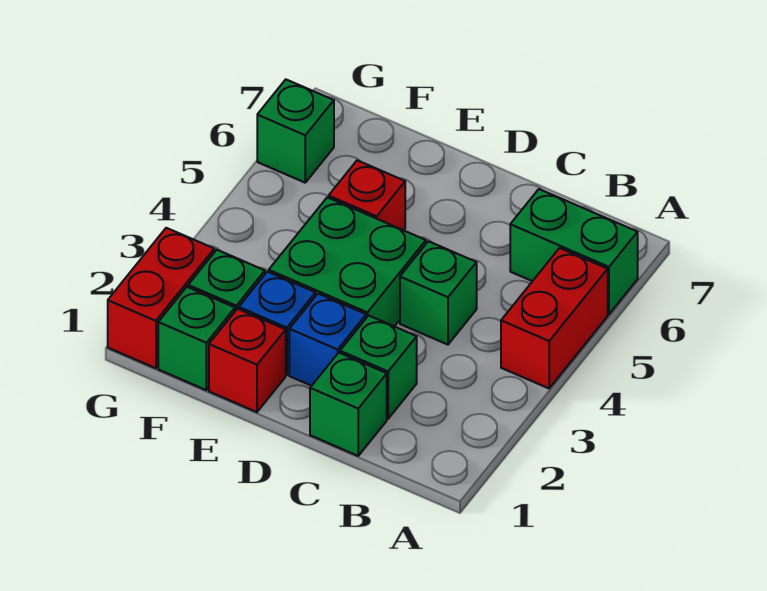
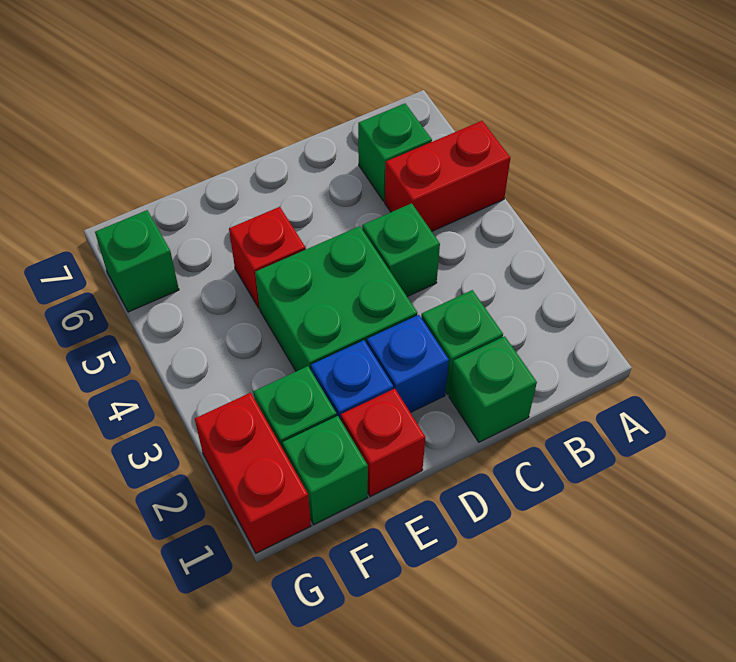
red brick A4:A5 level 1 -> red brick A5:B5 level 1
green brick A6:B6 level 1 -> green brick B6 level 1

